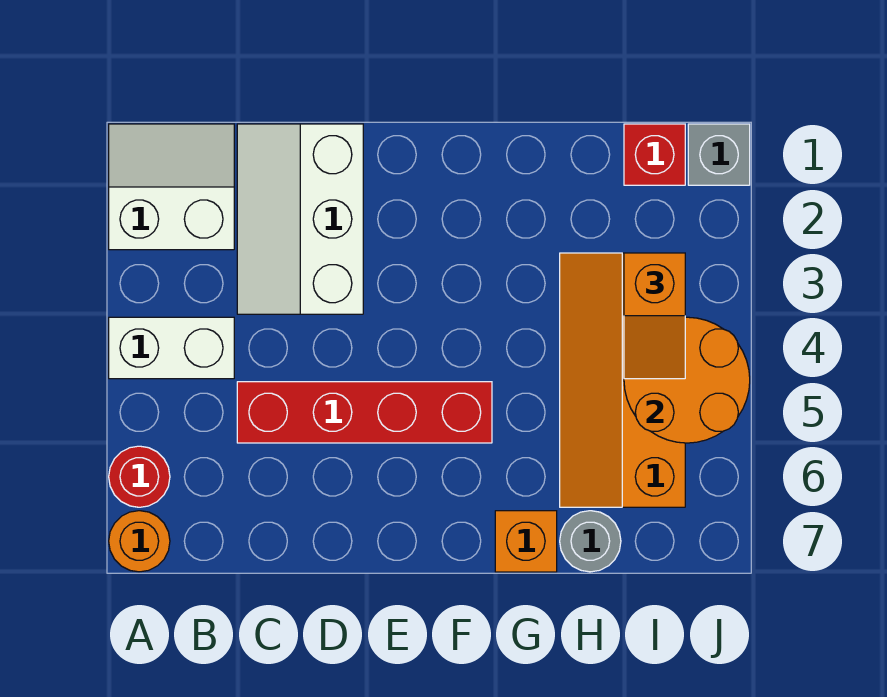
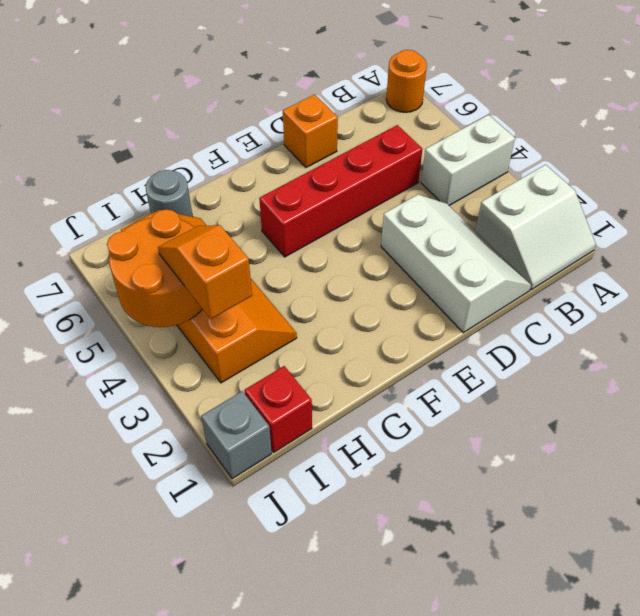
red round brick A6 level 1 -> none
orange brick G7 level 1 -> orange brick D7 level 1

